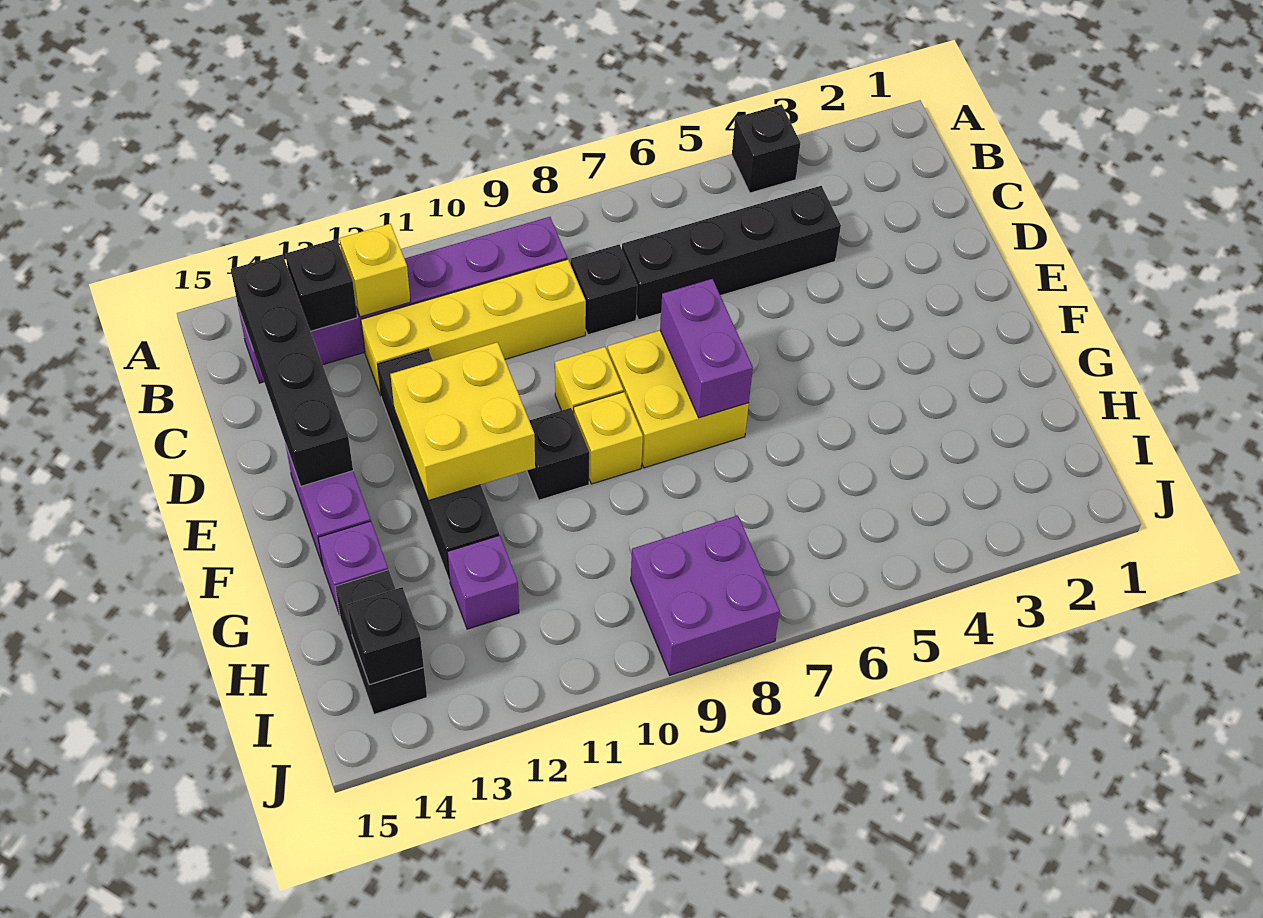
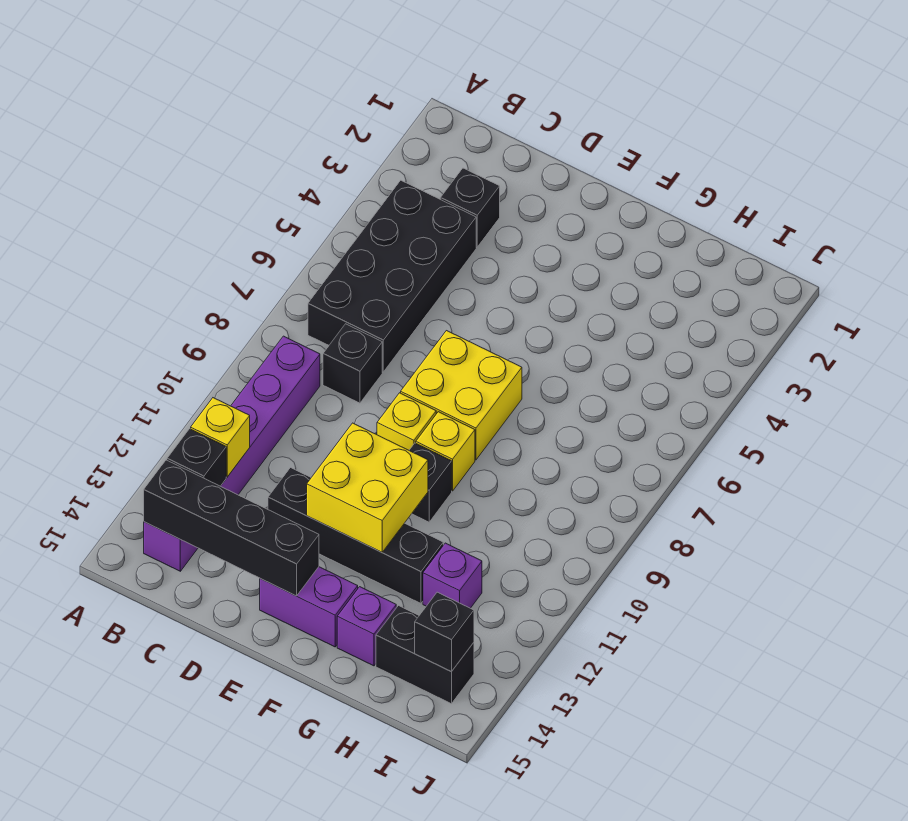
black brick A4 level 1 -> black brick C3 level 1
black brick C4:C7 level 1 -> black brick B4:C7 level 1
yellow brick C9:C12 level 1 -> none
purple brick E7:F7 level 2 -> none
purple brick I8:J9 level 1 -> none

